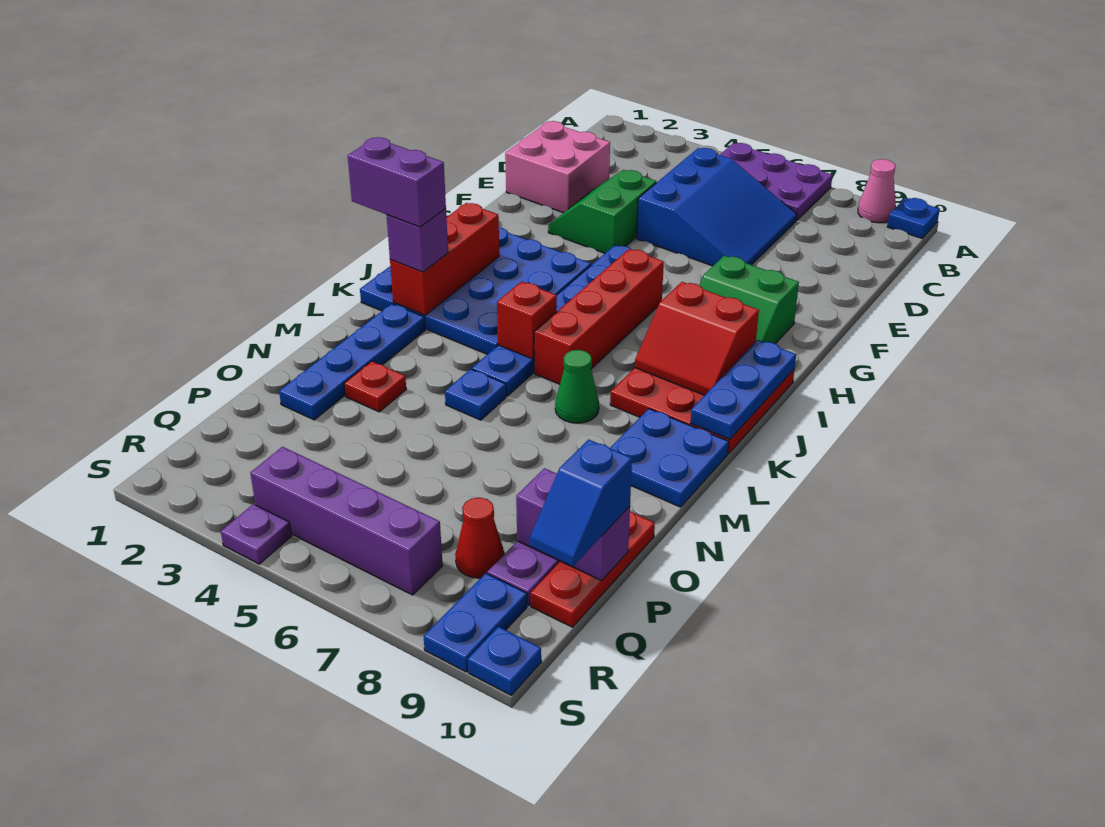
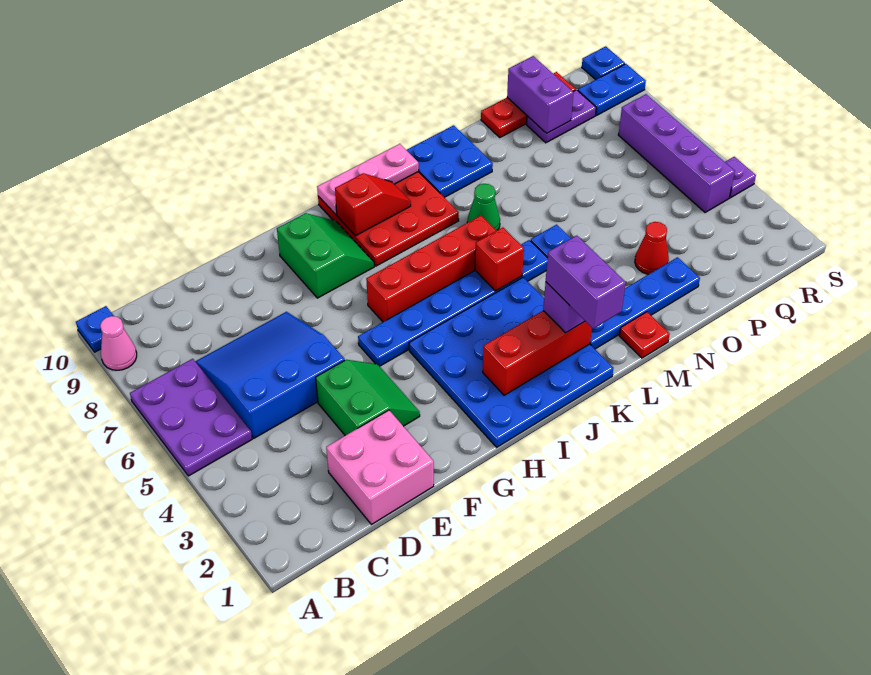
green slope E3:F4 level 1 top 4 -> green slope E3:F4 level 1 top E
red slope I8:J9 level 2 top I -> red slope I9:J9 level 2 top I
blue plate I10:K10 level 2 -> pink plate I10:K10 level 2
red plate N3 level 1 -> red plate M1 level 1
blue slope P10:Q10 level 3 top P -> none
red cone Q8 level 1 -> red cone O3 level 1

